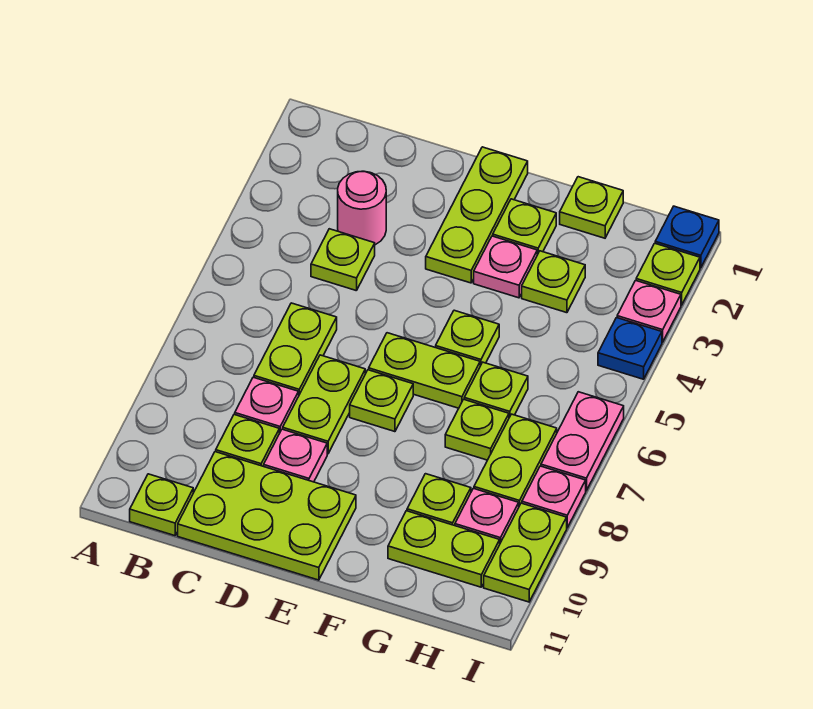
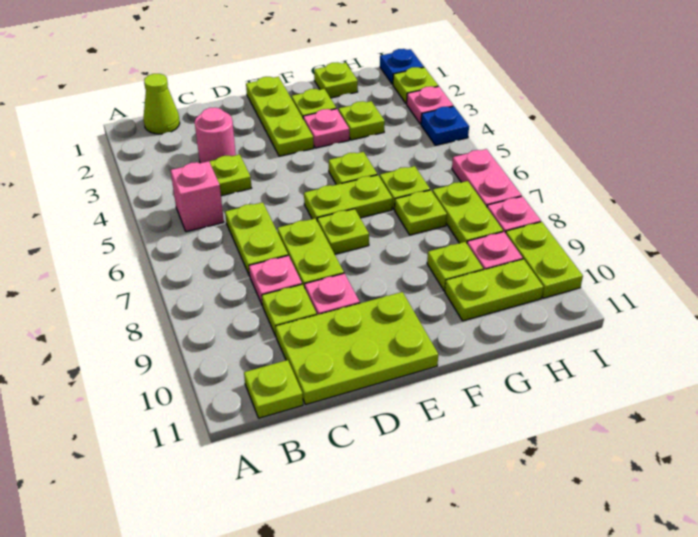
none -> lime cone B1 level 1
none -> pink brick B5 level 1

